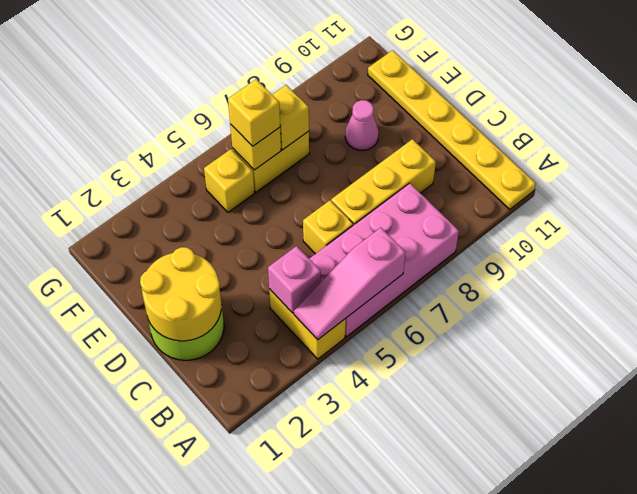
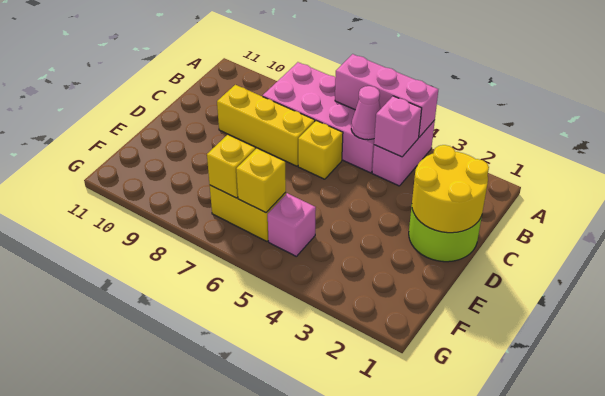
yellow brick A4:B4 level 1 -> pink brick A4:B4 level 1
pink slope A4:A6 level 2 top 6 -> pink brick A4:A6 level 2
yellow plate A11:F11 level 1 -> none
pink cone E9 level 1 -> pink cone B5 level 2
yellow brick F5 level 1 -> pink brick F5 level 1
yellow brick F6 level 3 -> none

